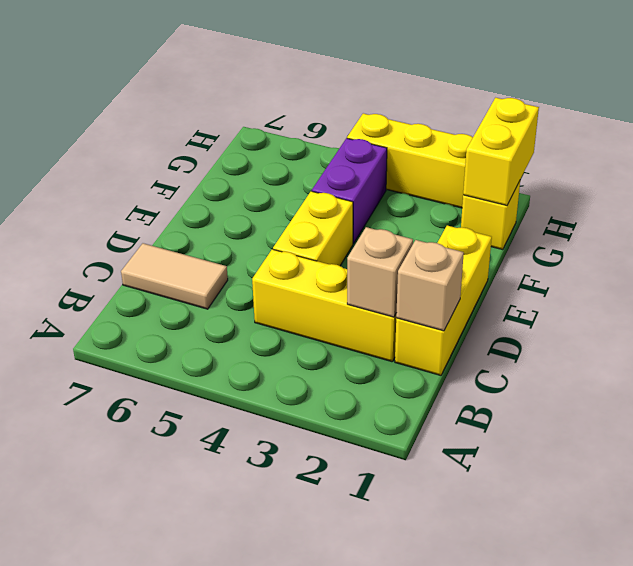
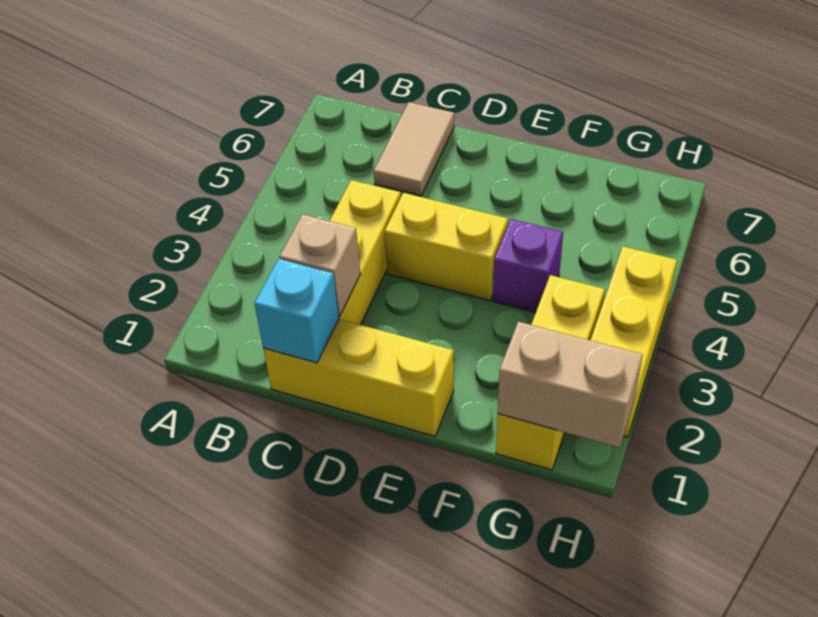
tan brick C1 level 2 -> cyan brick C1 level 2
purple brick F4:G4 level 1 -> purple brick F4 level 1
yellow brick G1 level 1 -> yellow brick G1:G3 level 1
yellow brick G1:H1 level 2 -> tan brick G1:H1 level 2

